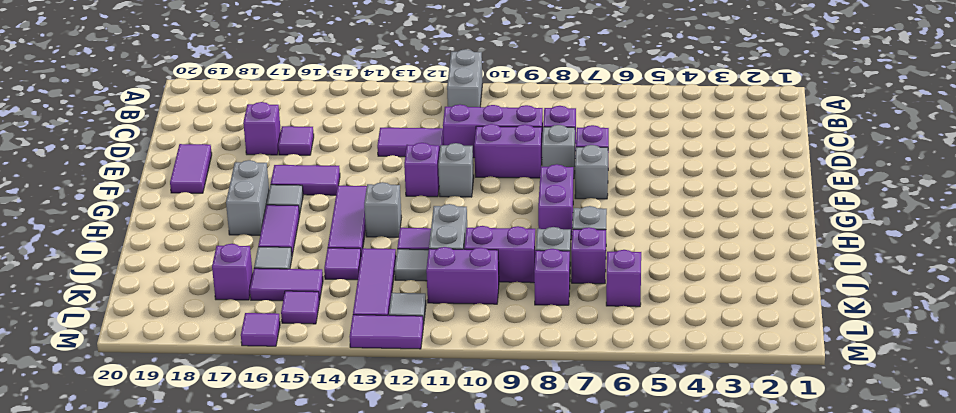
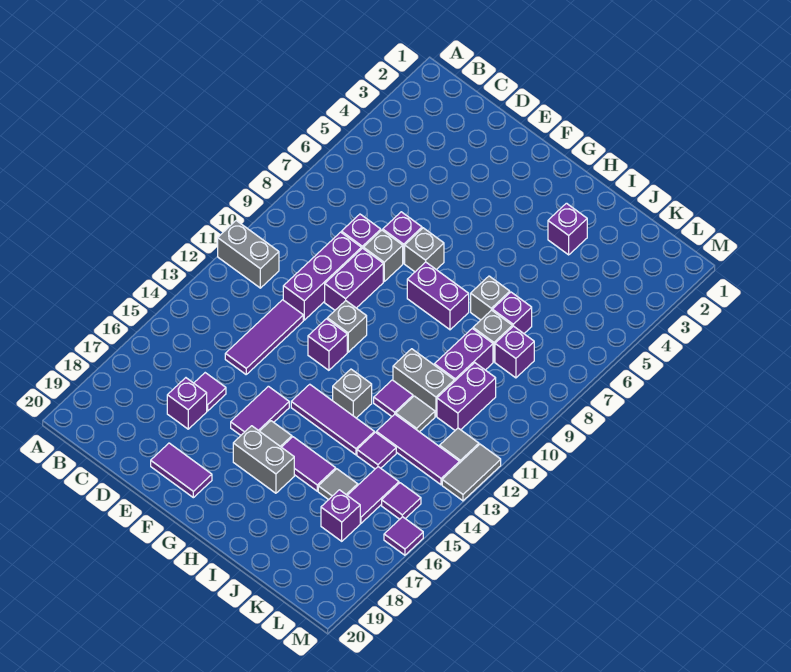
purple tile D12:D13 level 1 -> purple tile D12:D14 level 1
purple brick K6 level 1 -> purple brick I3 level 1
purple tile M12:M13 level 1 -> grey tile M12:M13 level 1

